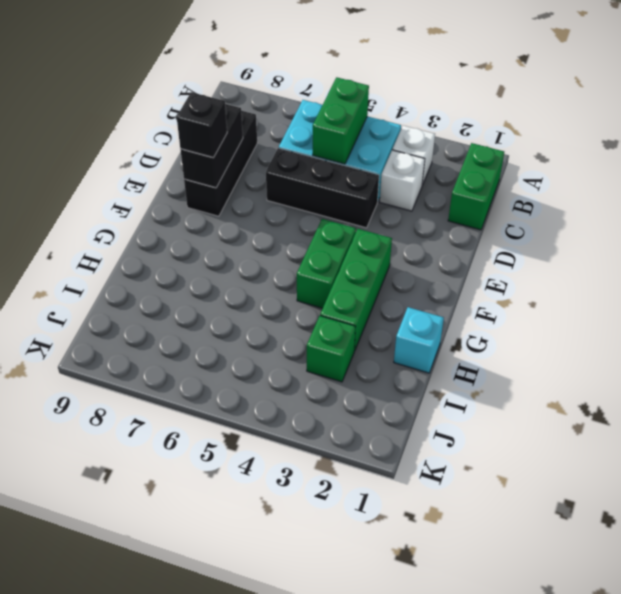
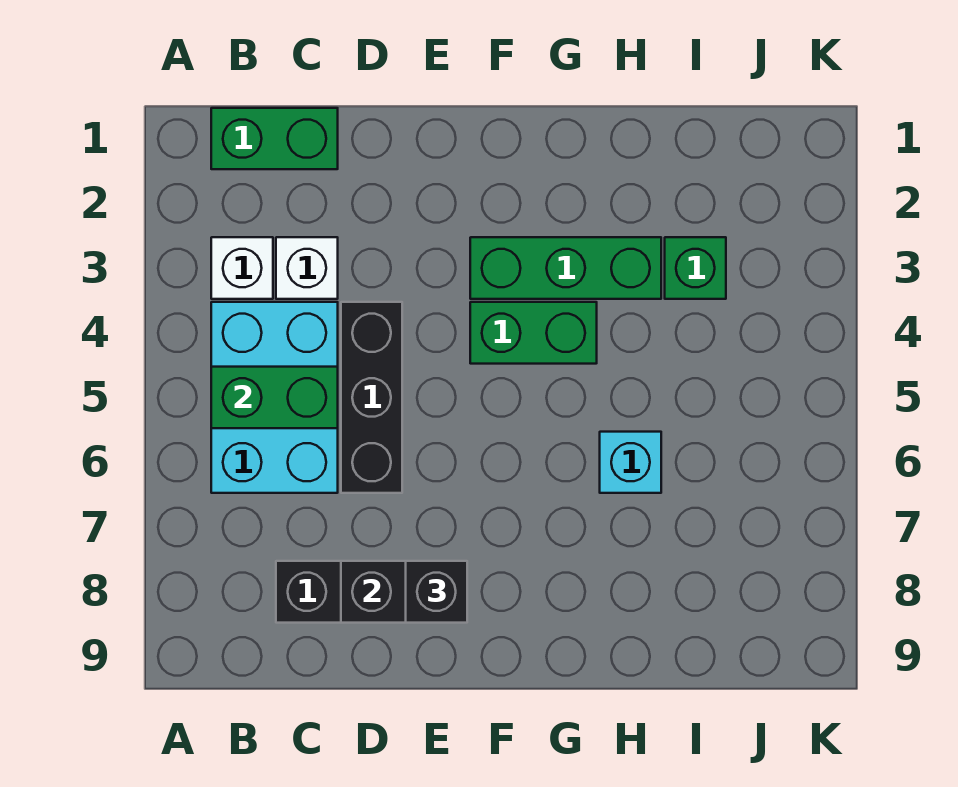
cyan brick H1 level 1 -> cyan brick H6 level 1

